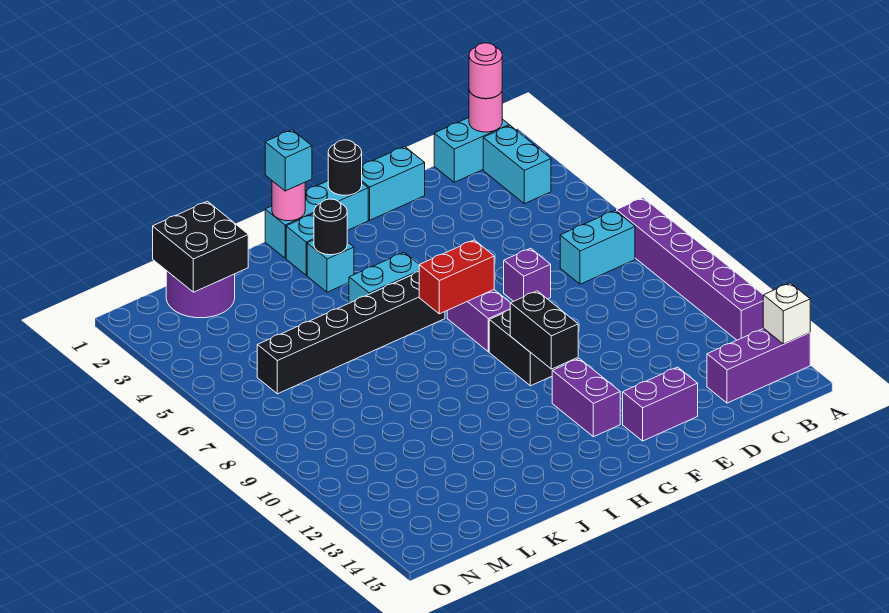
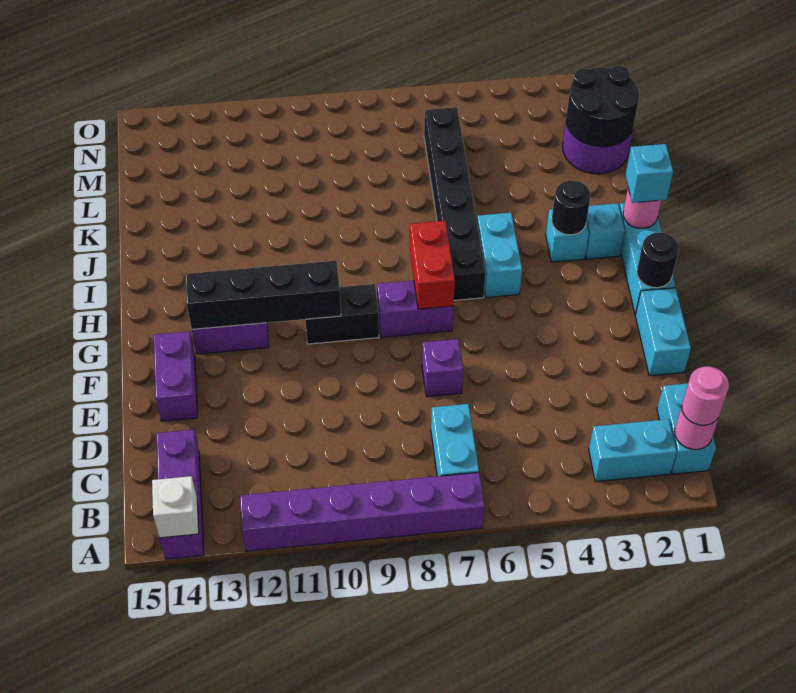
black brick G10:G11 level 2 -> black brick G10:G13 level 2
black brick L1:M2 level 2 -> black round brick L1:M2 level 2

